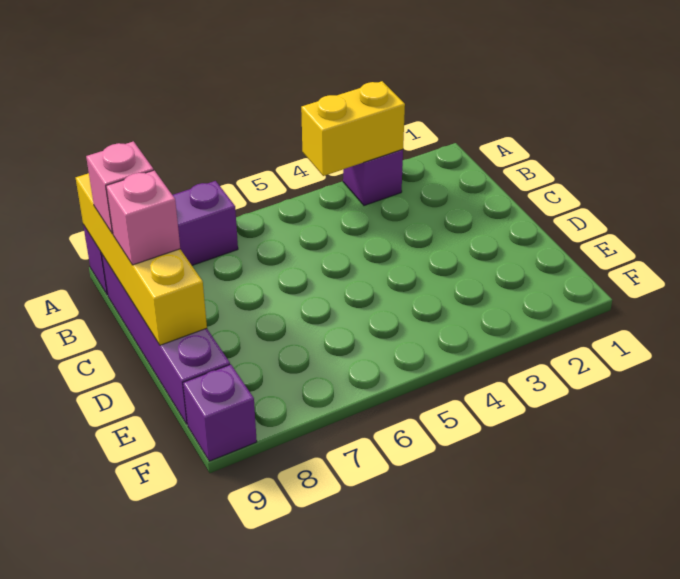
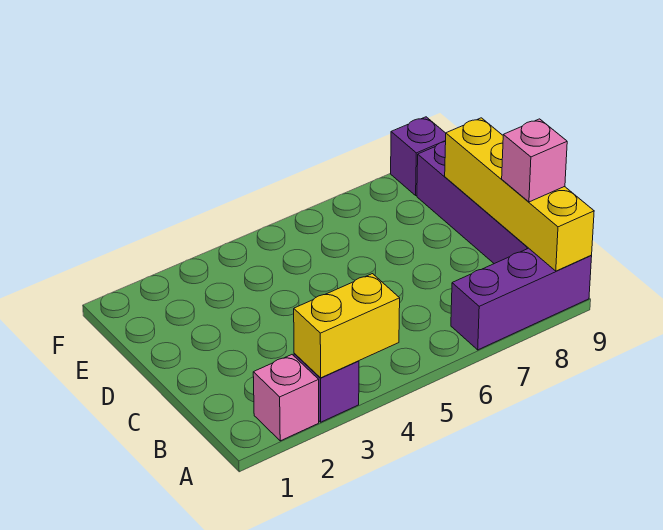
pink brick C9 level 3 -> pink brick A2 level 1

